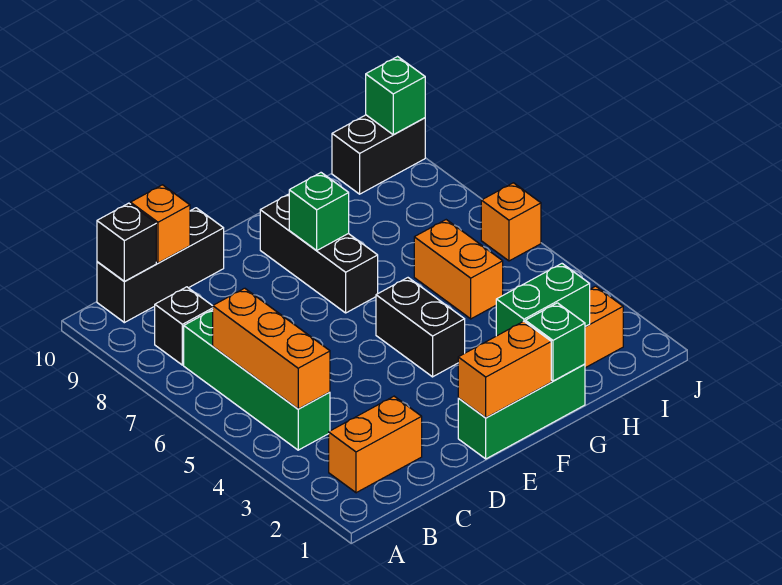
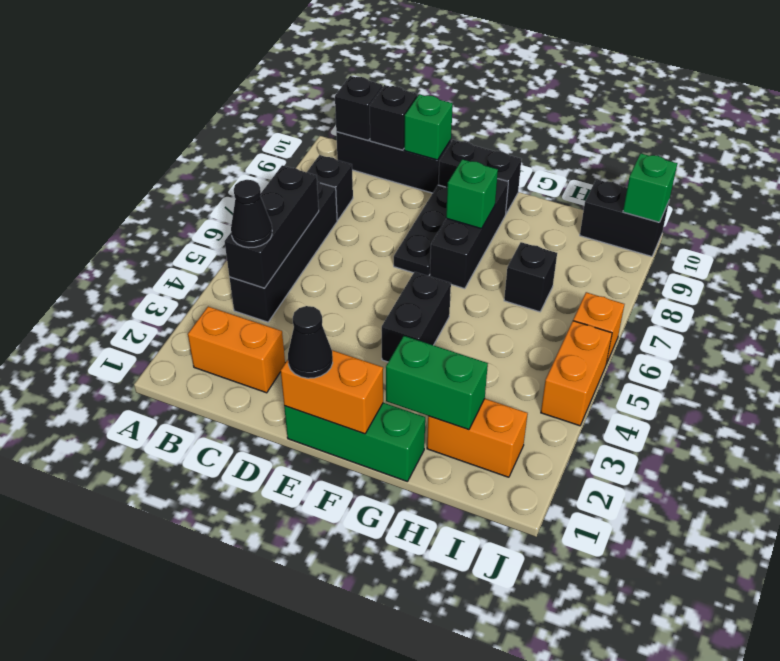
green brick B4:B7 level 1 -> black brick B4:B7 level 1
orange brick B4:B6 level 2 -> black brick B4:B6 level 2
none -> black cone B4 level 3
orange brick C10 level 2 -> black brick C10 level 2
none -> black cone E1 level 3
none -> black plate E7:E9 level 1
none -> black brick E10:F10 level 1
green brick G1 level 2 -> green brick D10 level 2
orange brick H5:H6 level 1 -> orange brick J4:J5 level 1
none -> black brick H7 level 1

